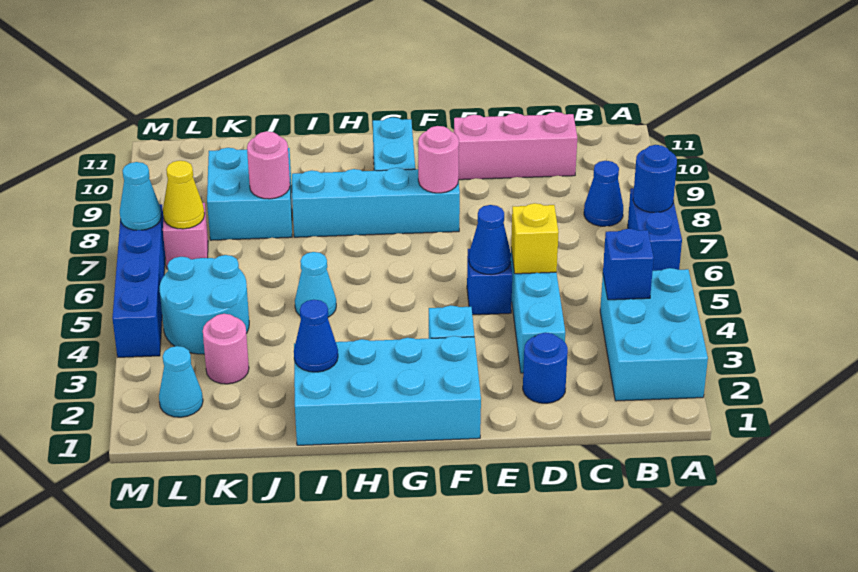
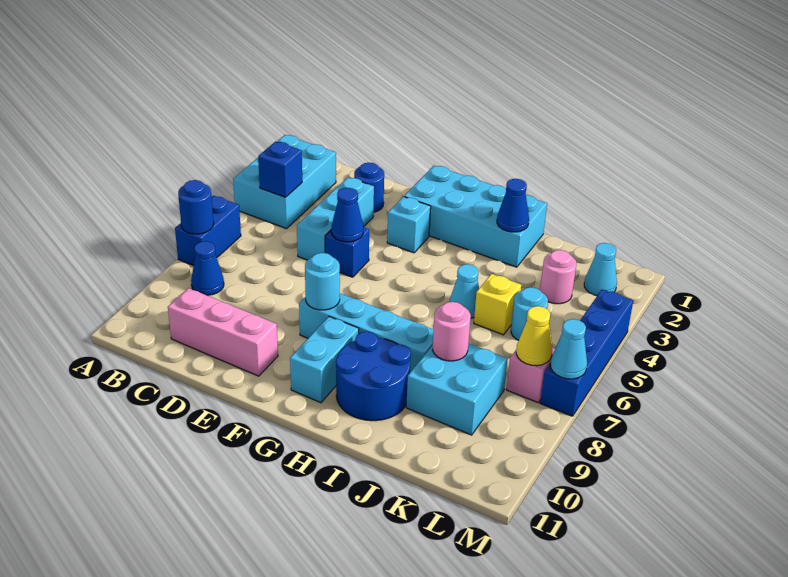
yellow brick D5 level 2 -> yellow brick J5 level 1
pink round brick F8 level 2 -> cyan round brick F8 level 2
none -> blue round brick H9:I10 level 1
cyan round brick K4:L5 level 1 -> cyan round brick K5 level 1

